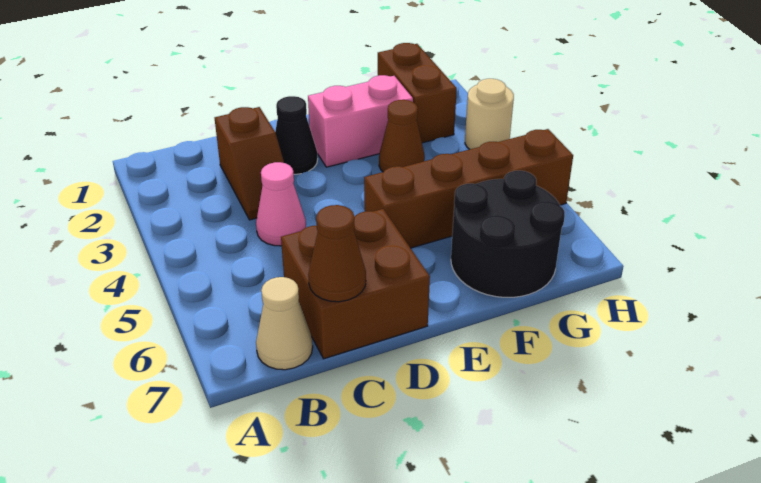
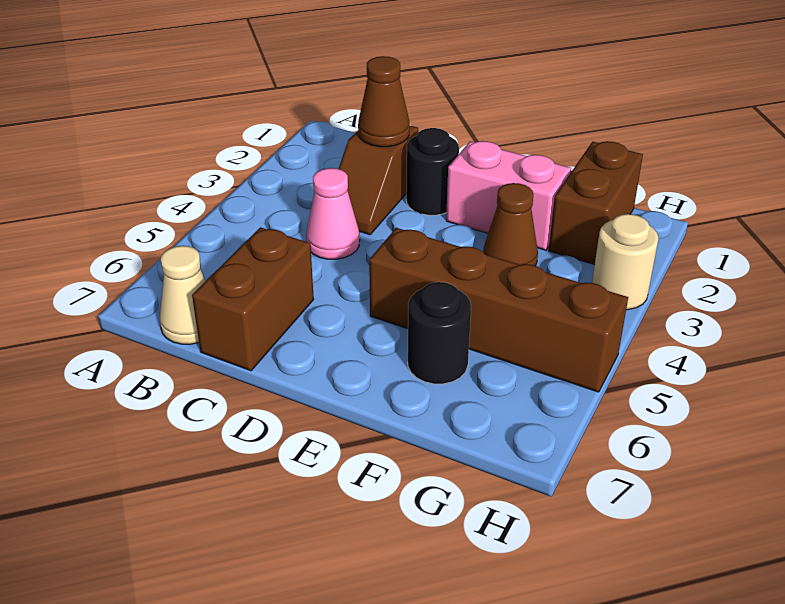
brown brick C6:D7 level 1 -> brown brick C6:C7 level 1
brown cone C7 level 2 -> brown cone C2 level 2
black cone D2 level 1 -> black round brick D2 level 1
black round brick F6:G7 level 1 -> black round brick F6 level 1

